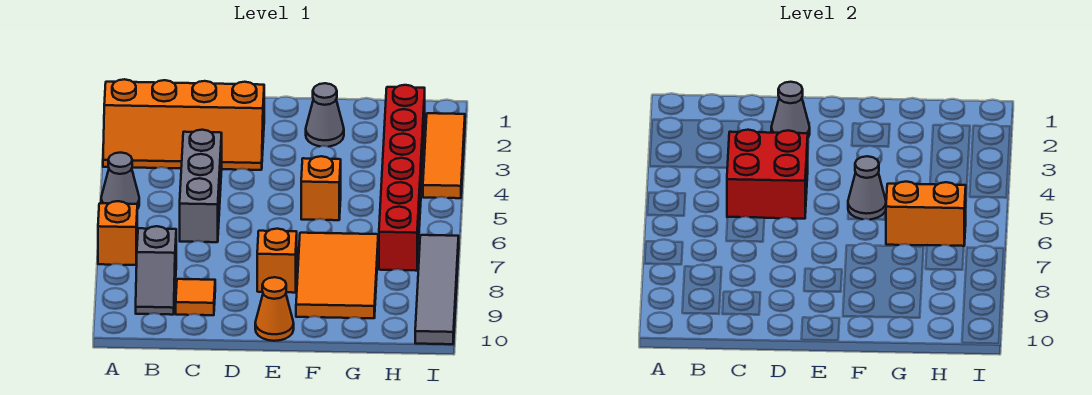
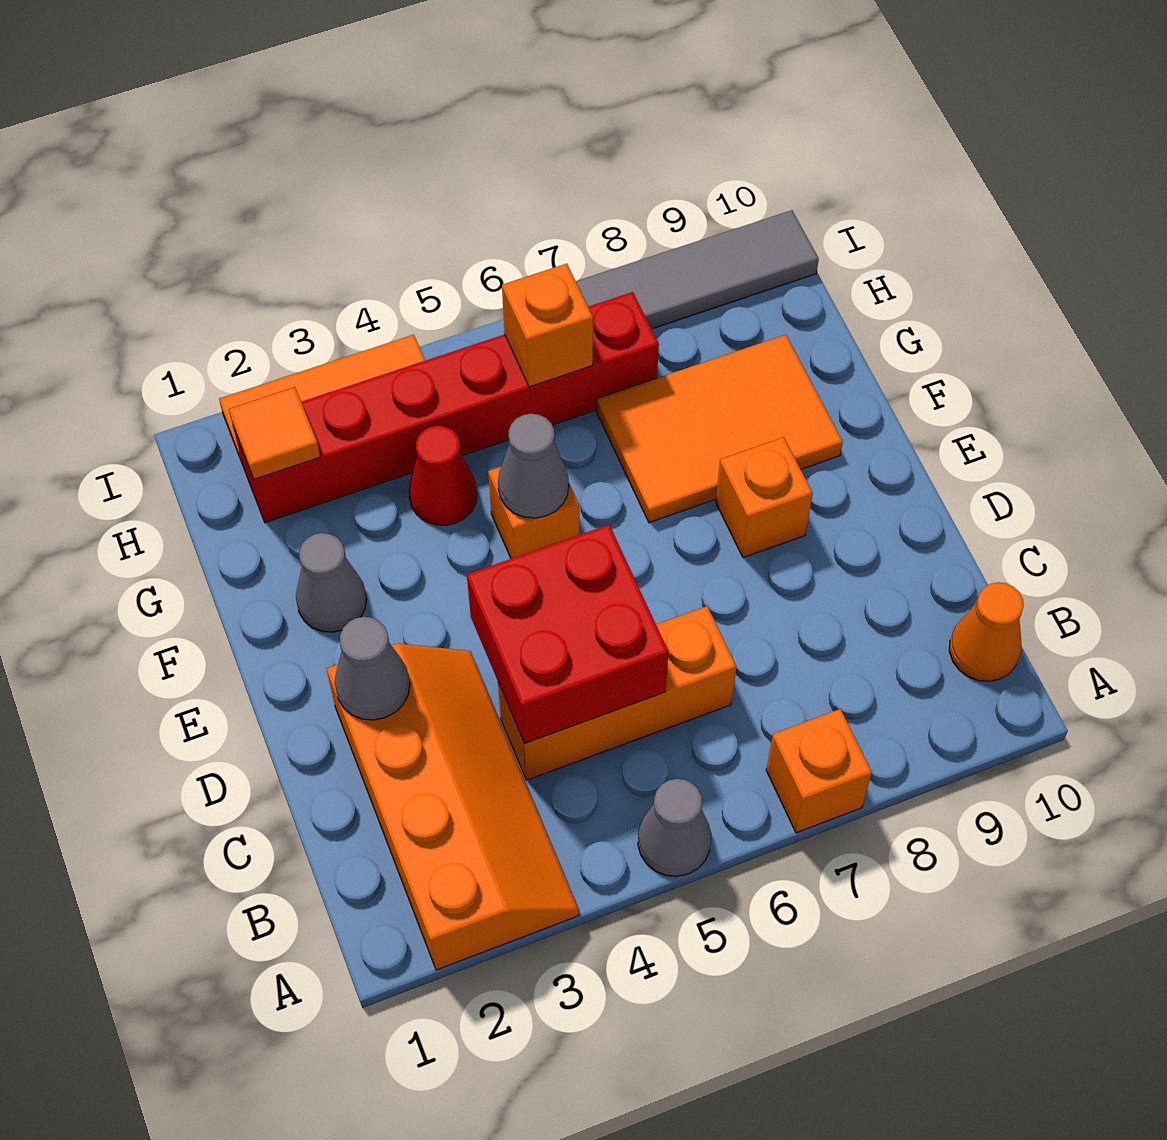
grey slope B8:B9 level 1 top 8 -> none
grey brick C4:C6 level 1 -> orange brick C4:C6 level 1
orange tile C9 level 1 -> orange tile H2 level 2
orange cone E10 level 1 -> orange cone B10 level 1
none -> red cone G4 level 1
orange brick G6:H6 level 2 -> orange brick H6 level 2

